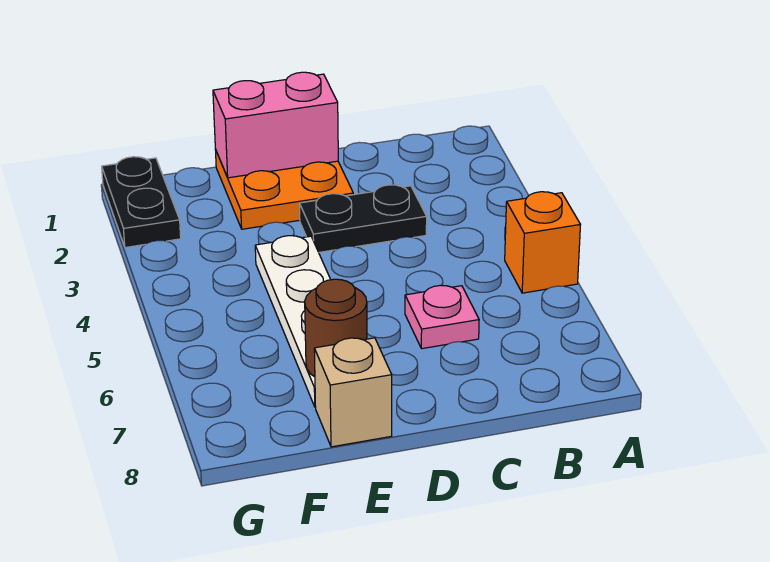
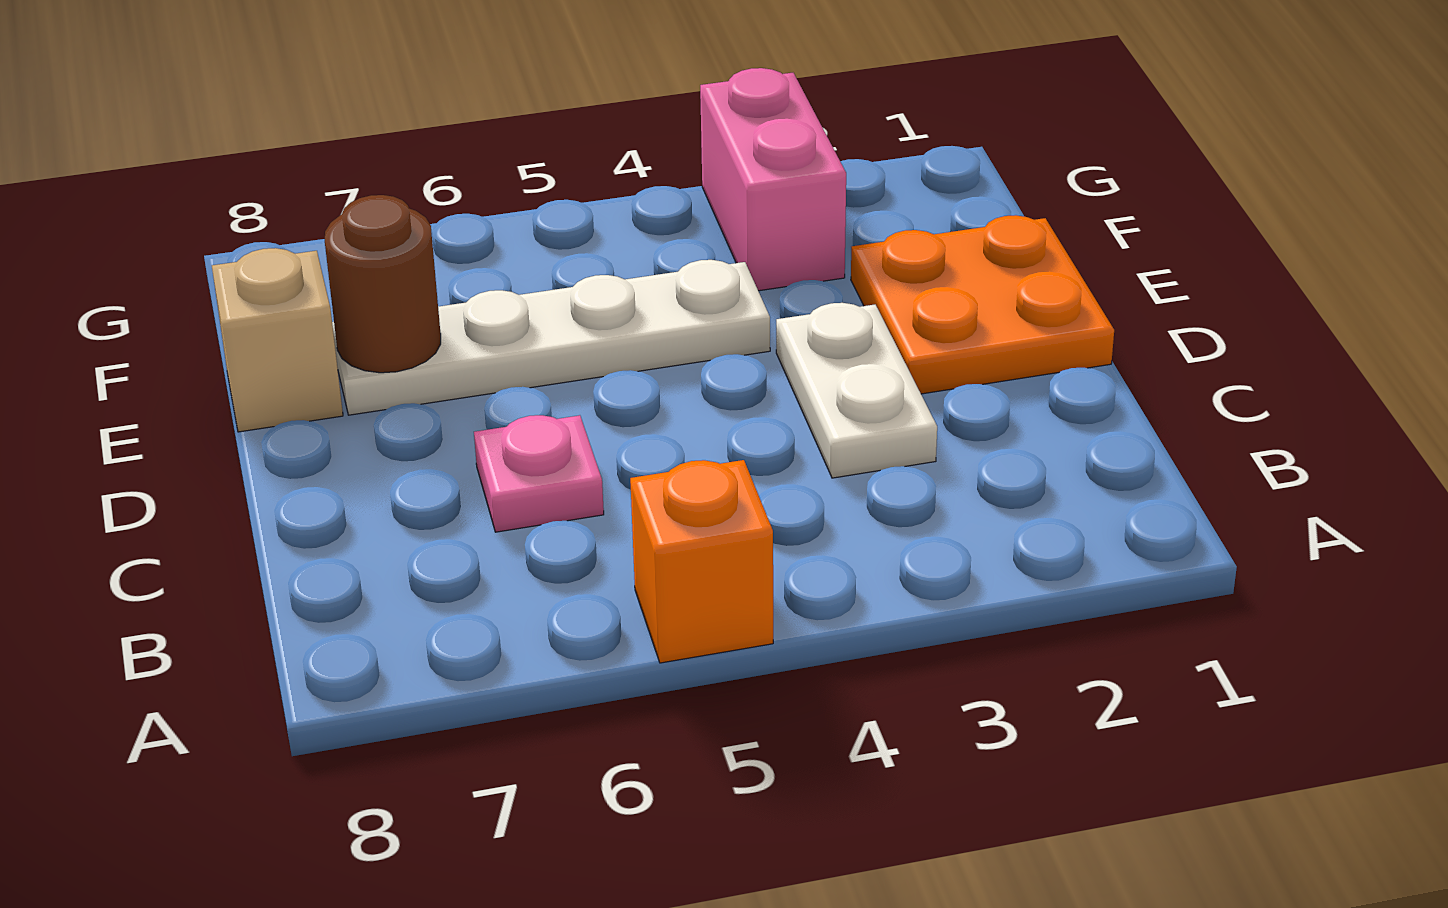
black plate C3:D3 level 1 -> white plate C3:D3 level 1
pink brick D1:E1 level 2 -> pink brick F3:G3 level 1
black plate G1:G2 level 1 -> none

